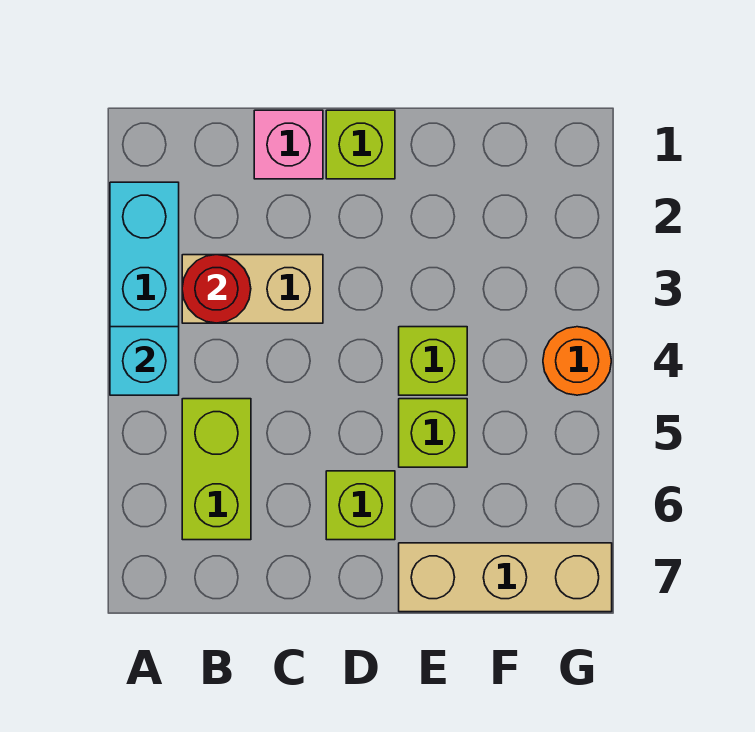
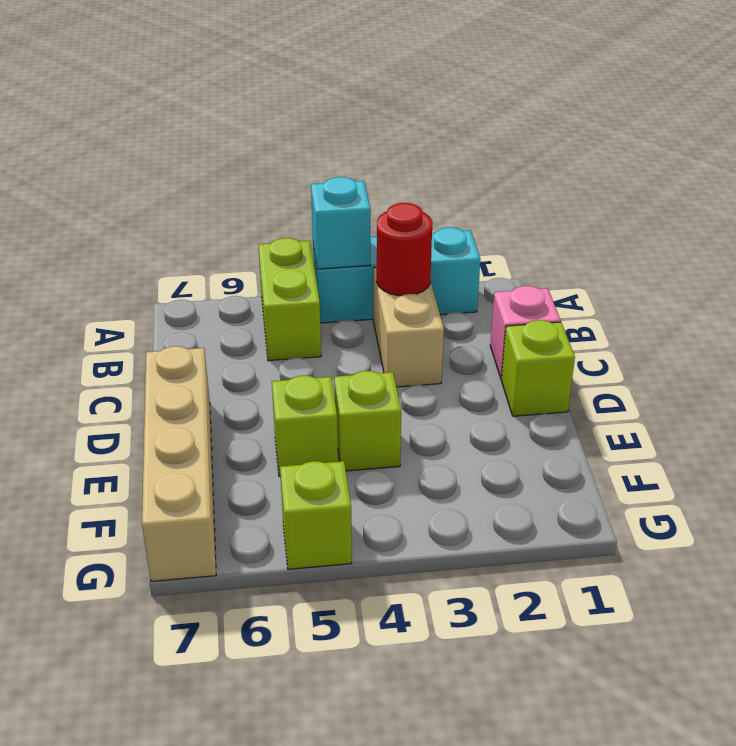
lime brick B5:B6 level 1 -> lime brick A5:B5 level 1
lime brick D6 level 1 -> lime brick G5 level 1
tan brick E7:G7 level 1 -> tan brick D7:G7 level 1
orange round brick G4 level 1 -> none

